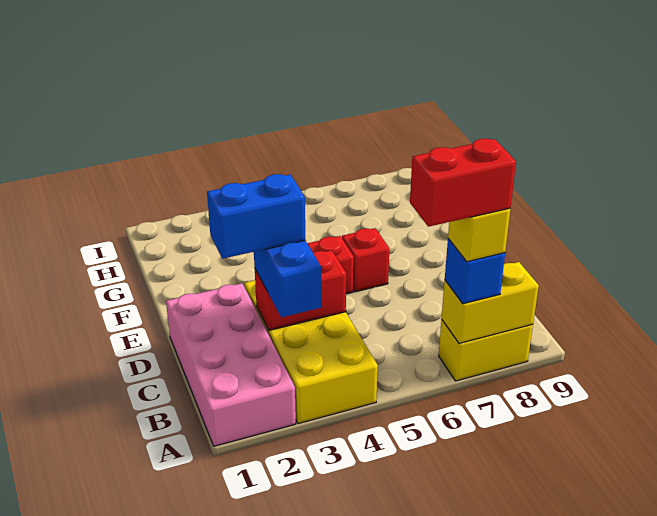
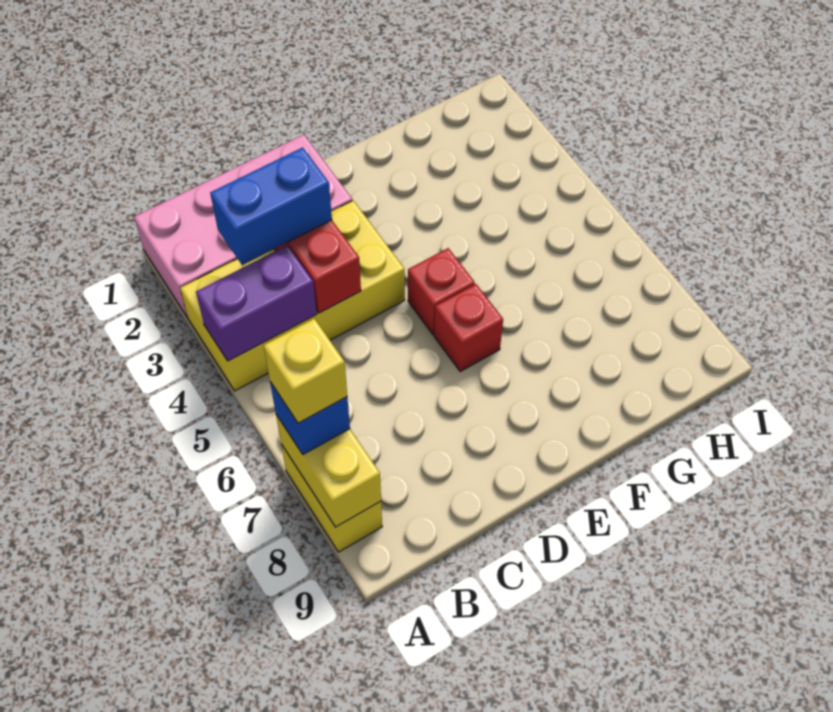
none -> purple brick A4:B4 level 2
red brick A6:A7 level 5 -> none
blue brick C2:C3 level 4 -> none

